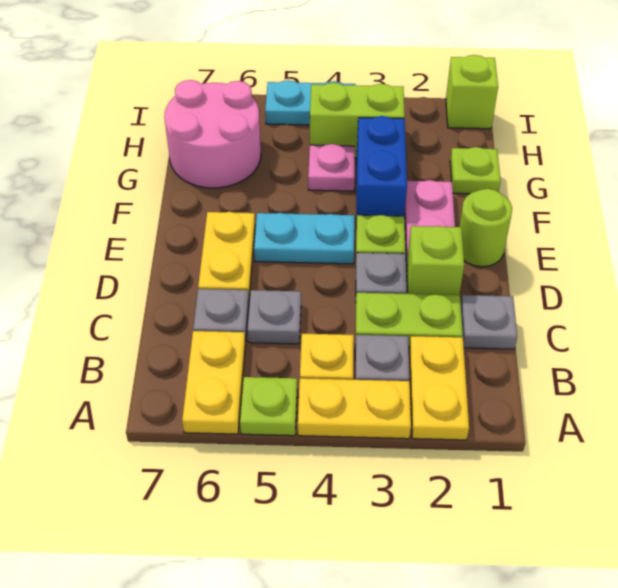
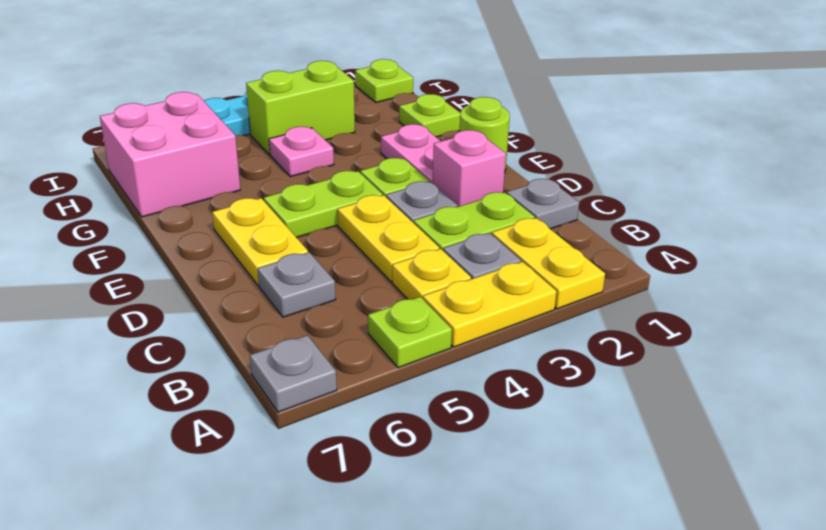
yellow plate A6:B6 level 1 -> yellow plate C4:D4 level 1
grey plate C5 level 1 -> grey plate A7 level 1
lime brick D2 level 1 -> pink brick D2 level 1
cyan plate E4:E5 level 1 -> lime plate E4:E5 level 1
blue brick F3:G3 level 1 -> none
pink round brick G6:H7 level 1 -> pink brick G6:H7 level 1
lime brick I1 level 1 -> lime plate I1 level 1

